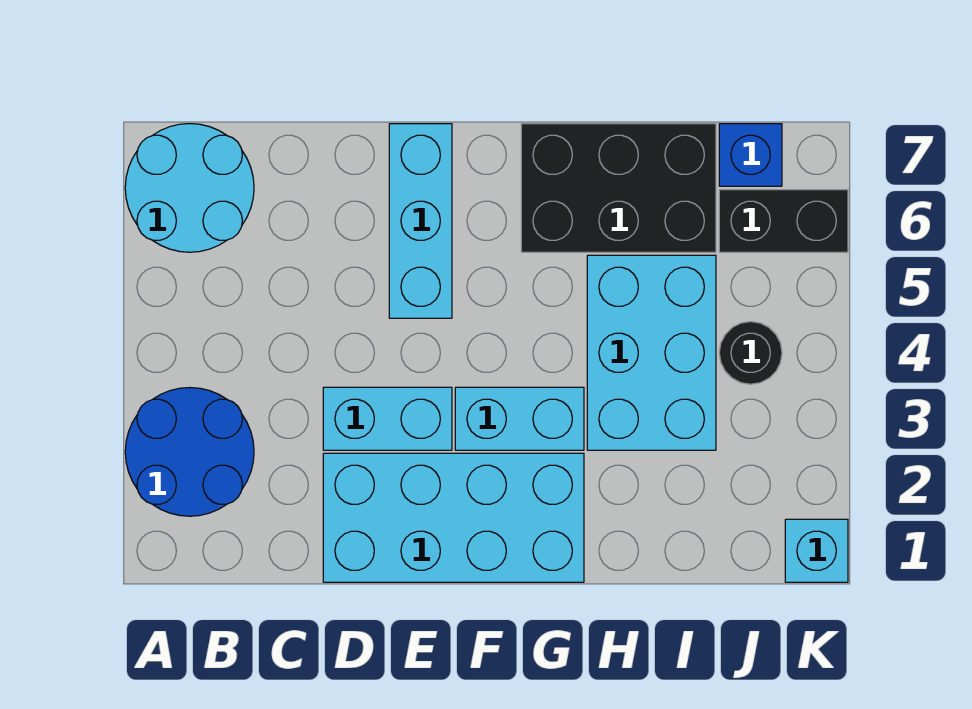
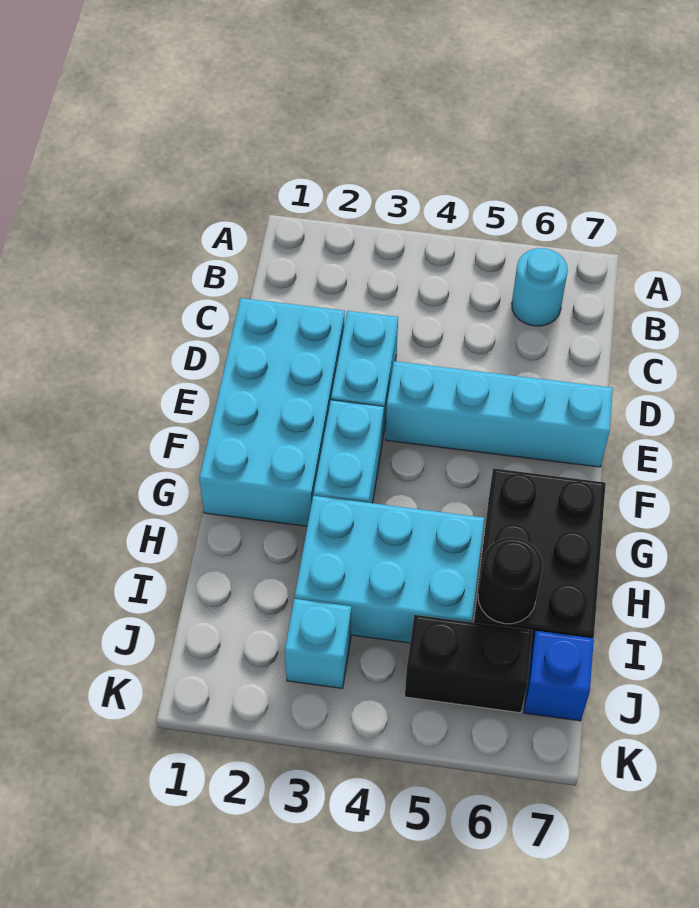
blue round brick A2:B3 level 1 -> none
cyan round brick A6:B7 level 1 -> cyan round brick B6 level 1
cyan brick E5:E7 level 1 -> cyan brick E4:E7 level 1
black round brick J4 level 1 -> black round brick I6 level 2
black brick J6:K6 level 1 -> black brick J5:J6 level 1
cyan brick K1 level 1 -> cyan brick J3 level 1

